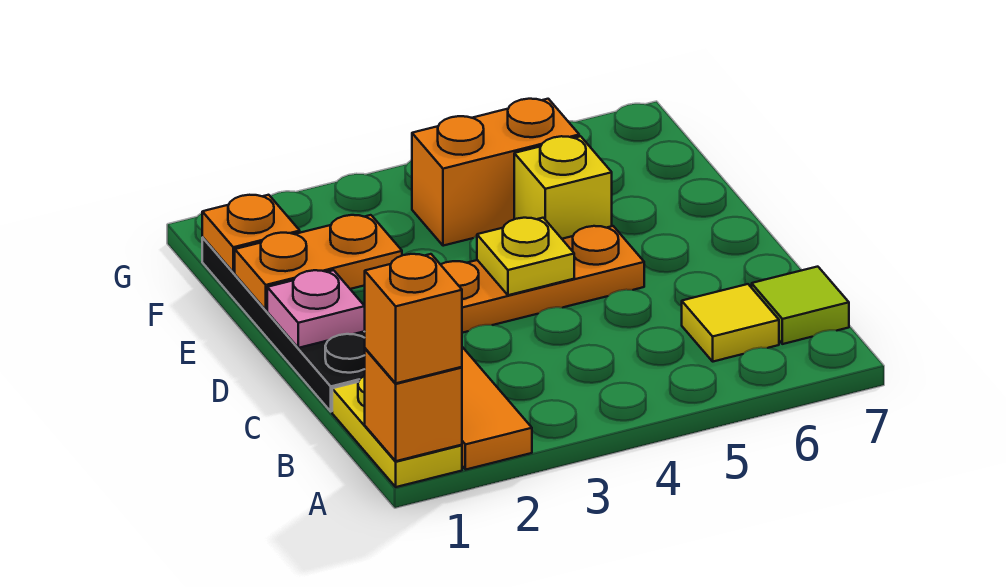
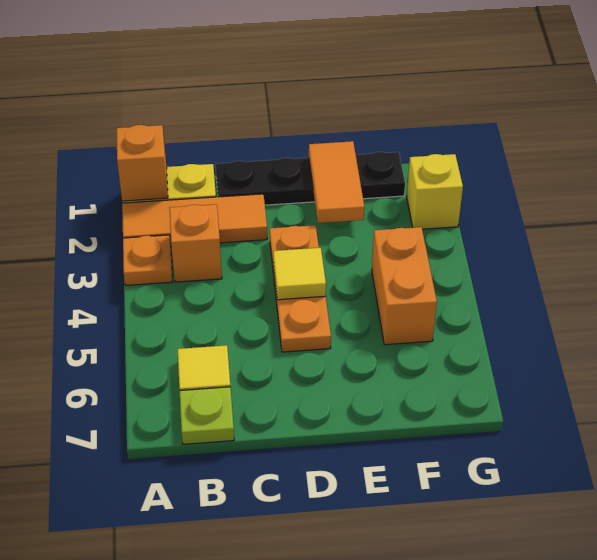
orange brick A1 level 3 -> orange brick B3 level 1
lime tile B7 level 1 -> lime plate B7 level 1
pink plate D1 level 2 -> none
yellow plate D4 level 2 -> yellow tile D4 level 2
orange plate E1:E2 level 2 -> orange tile E1:E2 level 2
yellow brick E5 level 1 -> yellow brick G2 level 1
orange plate F1 level 2 -> orange plate A3 level 1

